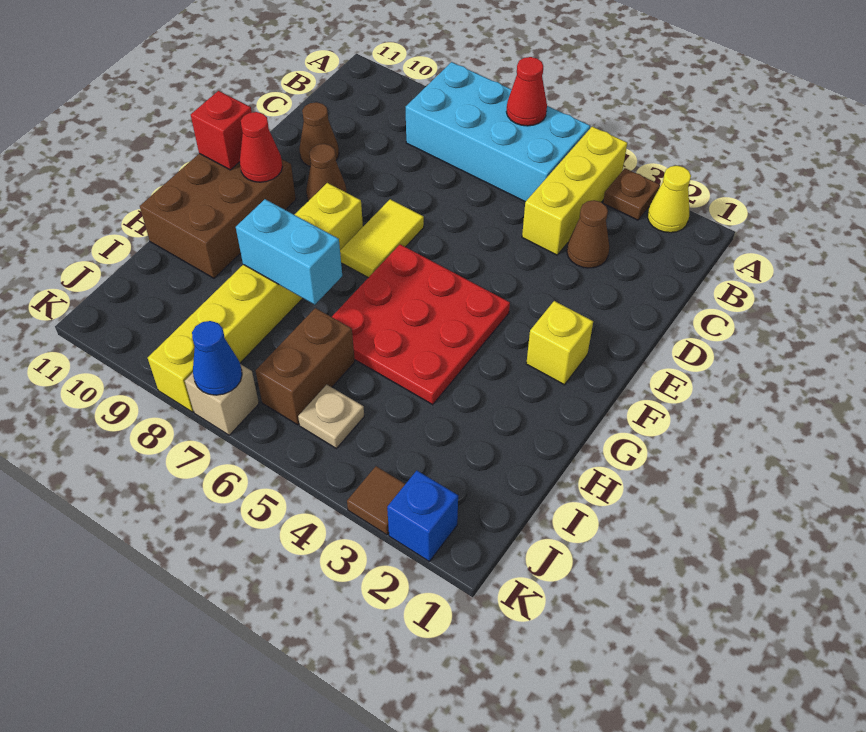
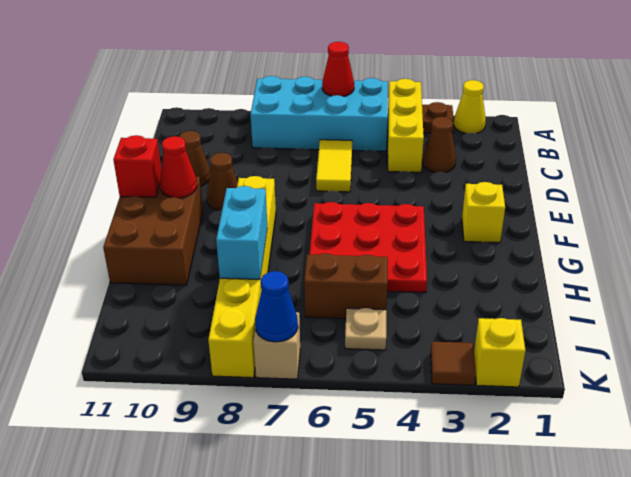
yellow tile E7:F7 level 1 -> yellow tile C6:D6 level 1
cyan brick H7:H8 level 2 -> cyan brick H8:I8 level 2
brown brick I6:J6 level 1 -> brown brick I5:I6 level 1
blue brick K2 level 1 -> yellow brick K2 level 1

